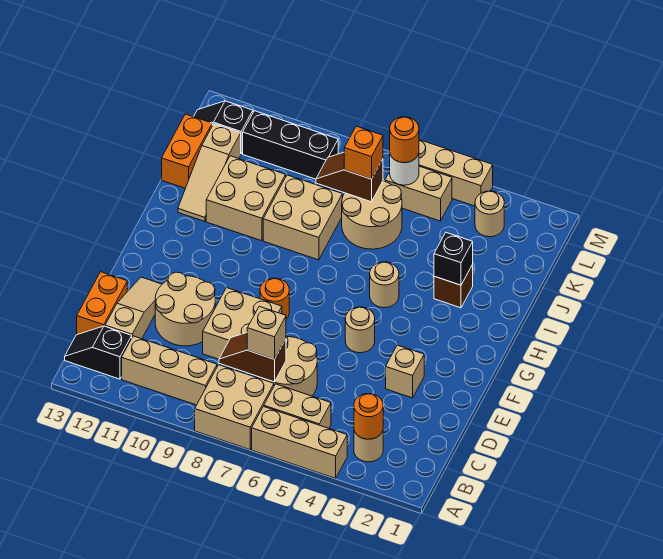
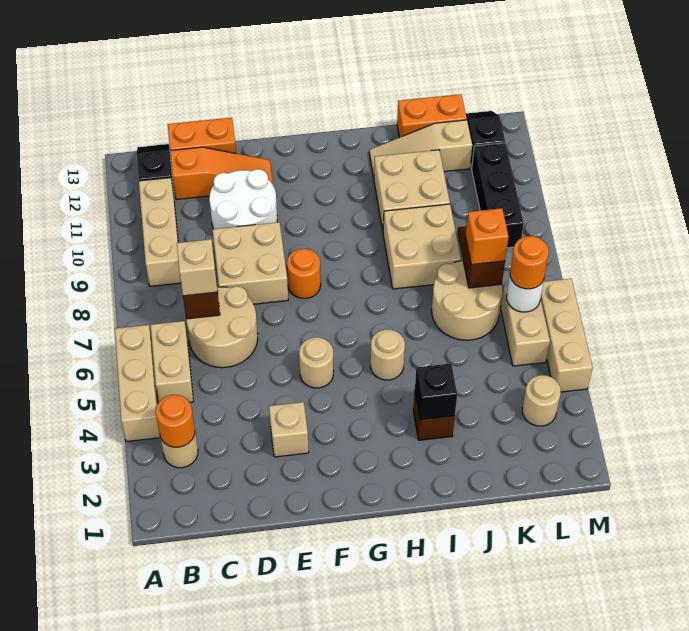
tan brick A7:B8 level 1 -> none
tan slope C12:E12 level 1 top C -> orange slope C12:E12 level 1 top C
tan round brick D10:E11 level 1 -> white round brick D10:E11 level 1

